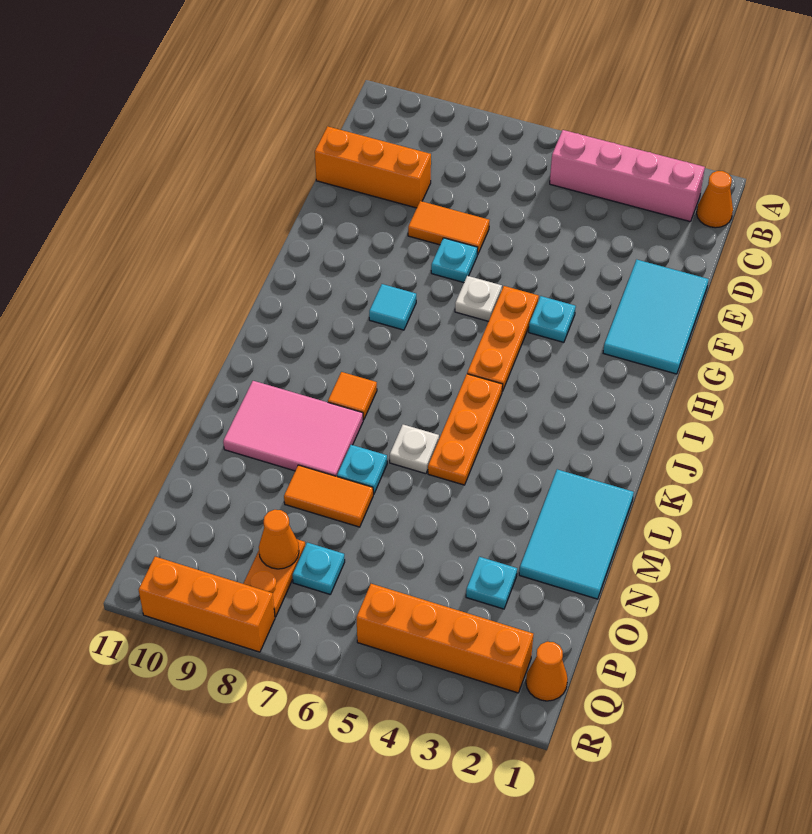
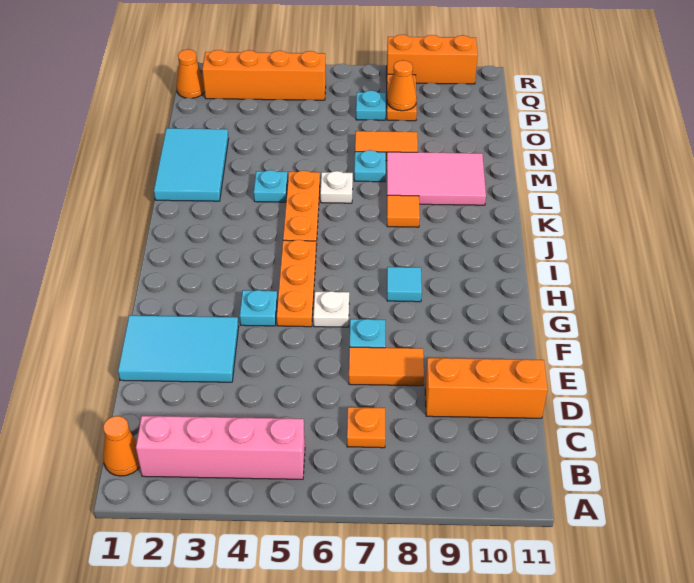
none -> orange plate C7 level 1
cyan tile E1:G2 level 1 -> cyan tile E1:F3 level 1
cyan plate O3 level 1 -> cyan plate L4 level 1

